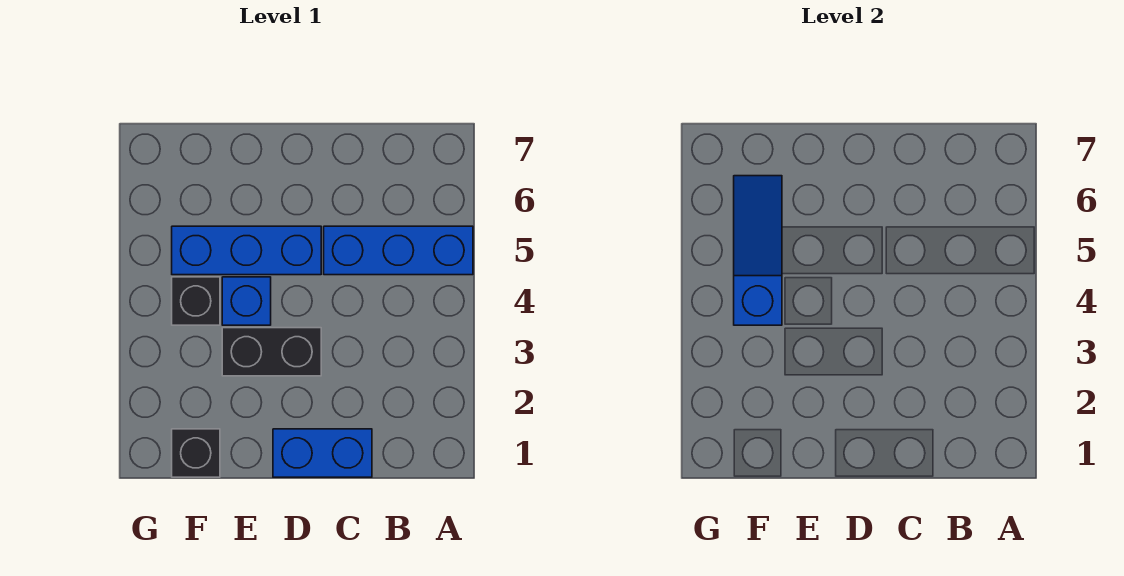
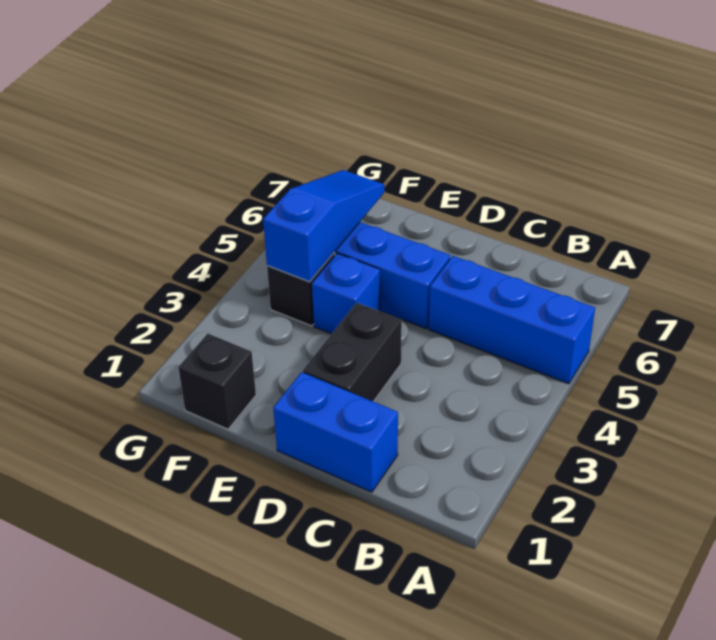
black brick D3:E3 level 1 -> black brick D2:D3 level 1

